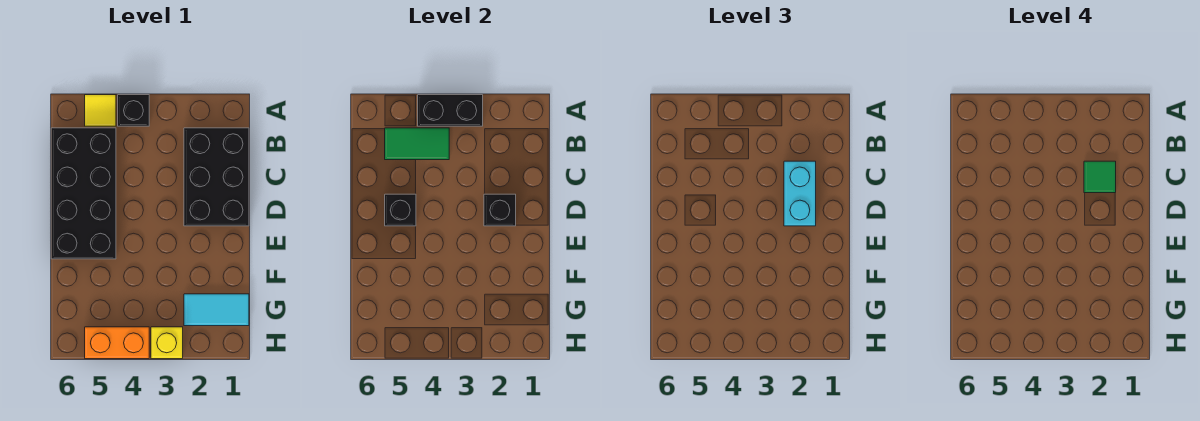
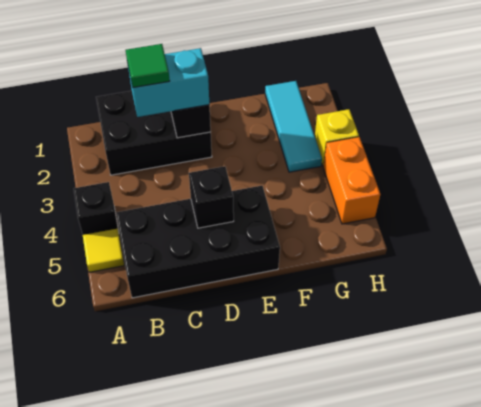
black brick A3:A4 level 2 -> none
green tile B4:B5 level 2 -> none
cyan tile G1:G2 level 1 -> cyan tile G1:G3 level 1

